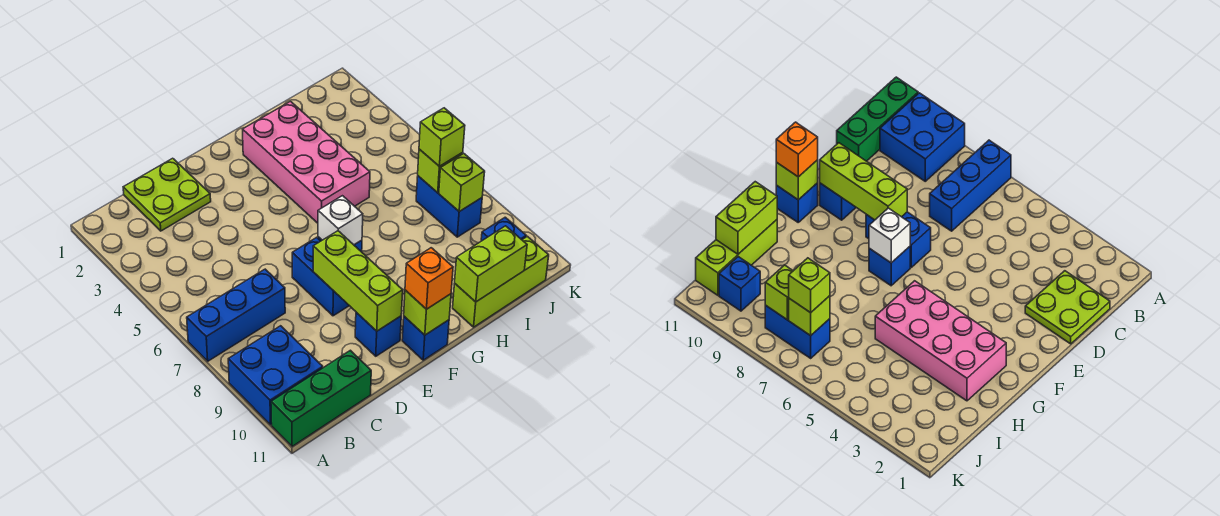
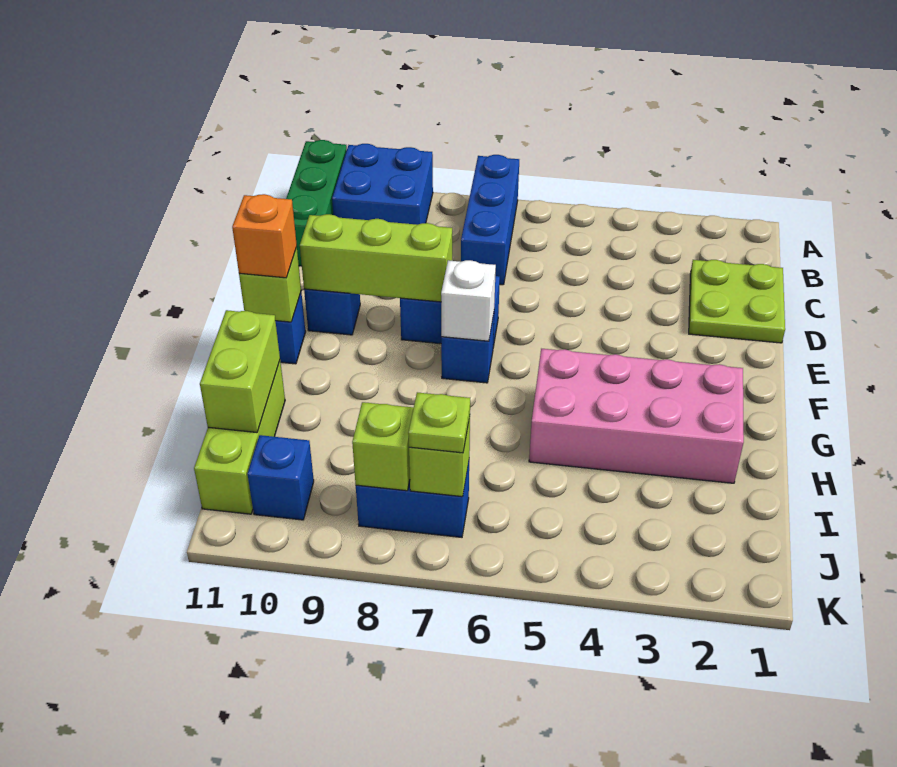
lime brick J7 level 3 -> lime plate J7 level 3

